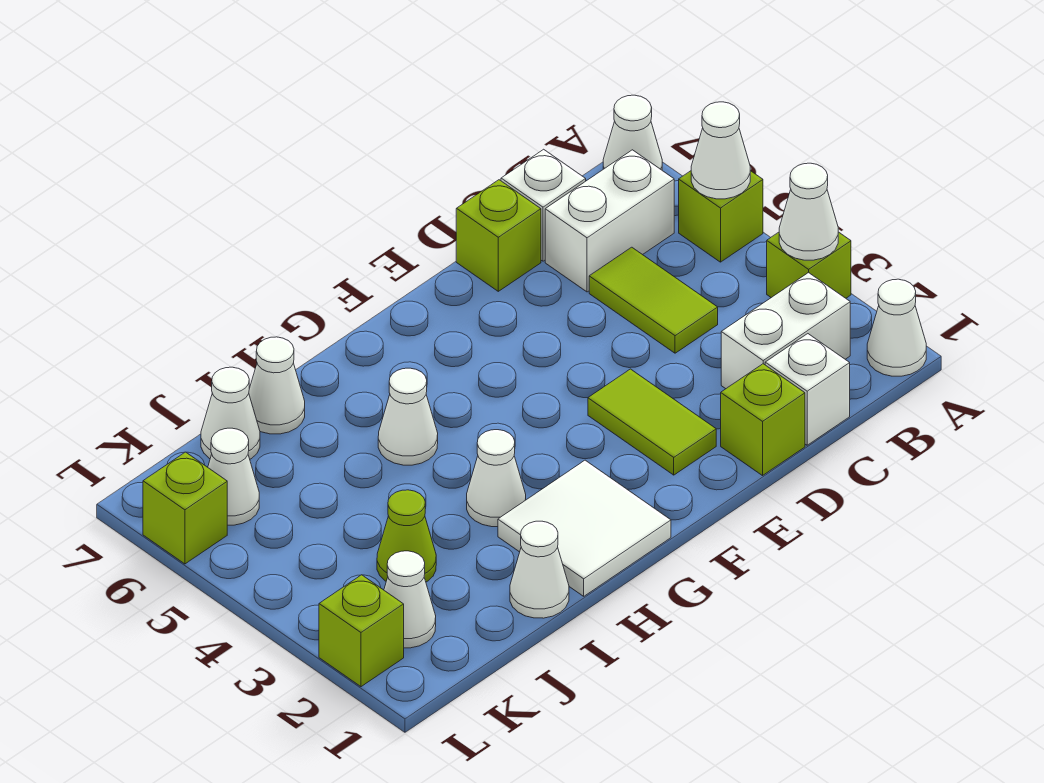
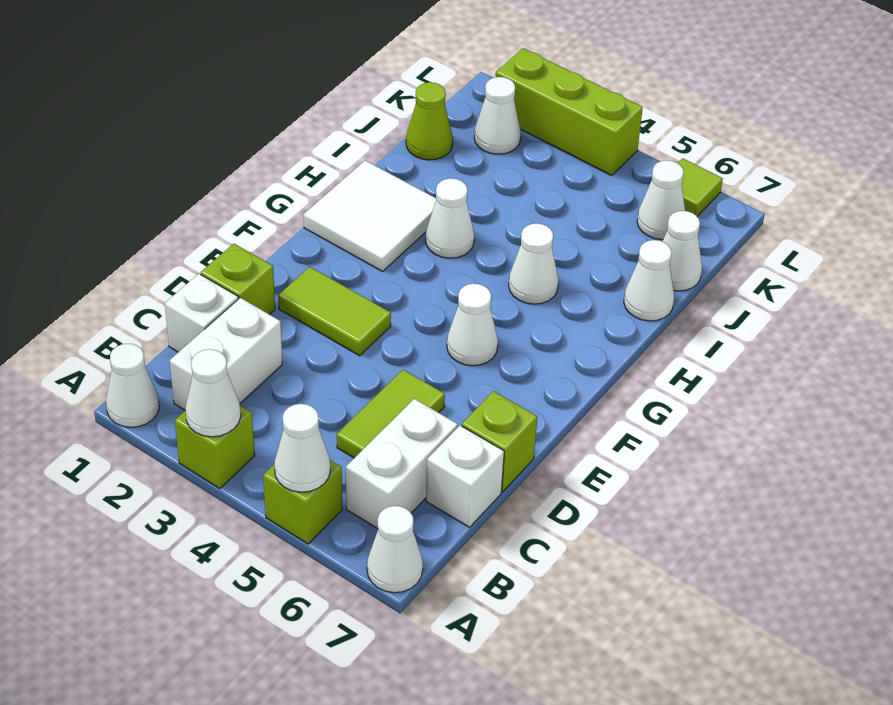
lime tile C4:C5 level 1 -> lime tile C5:D5 level 1
white cone I1 level 1 -> white cone F5 level 1
lime cone J3 level 1 -> lime cone J1 level 1
lime brick L2 level 1 -> lime brick L2:L4 level 1
lime brick L6 level 1 -> lime tile L6 level 1

